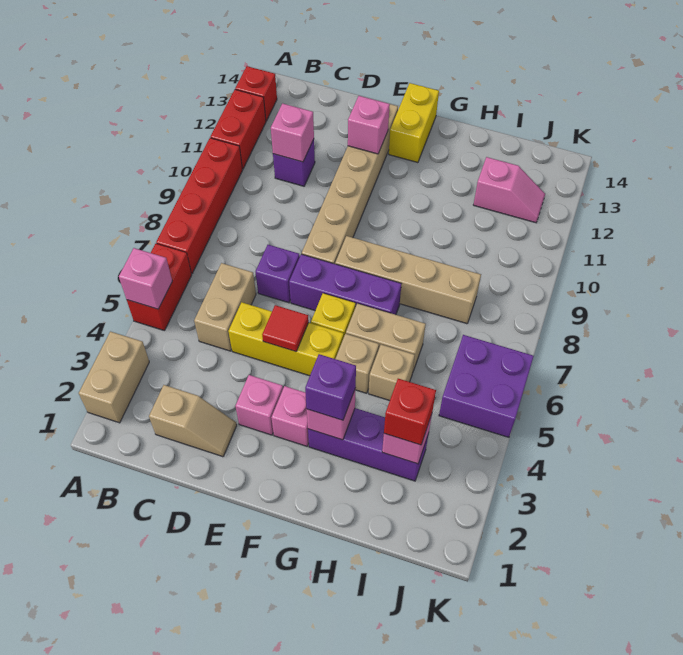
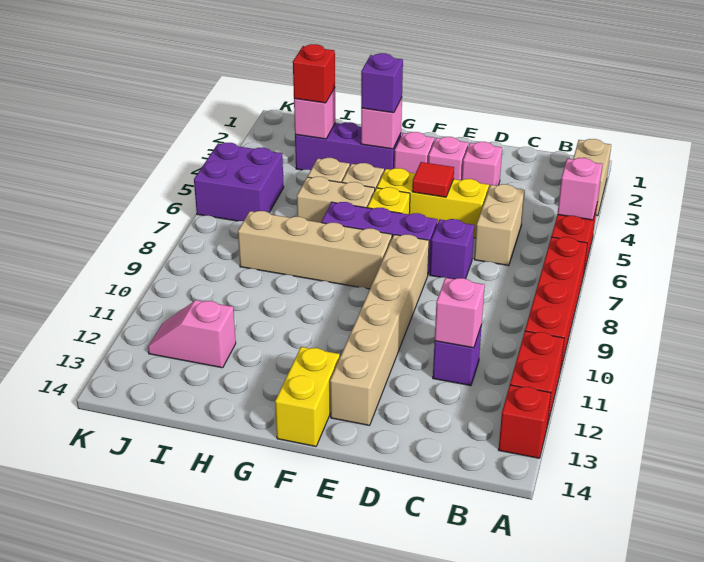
tan slope C2:D2 level 1 top C -> none
pink brick E12 level 2 -> pink brick D3 level 1

